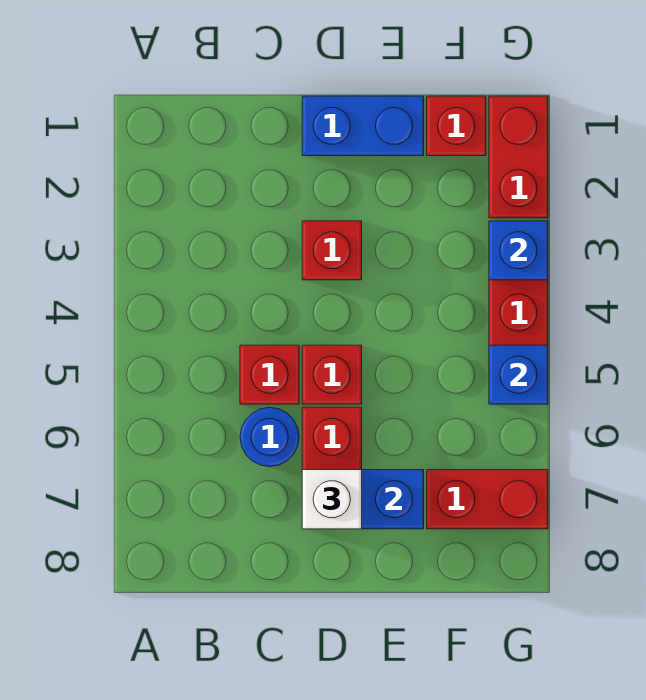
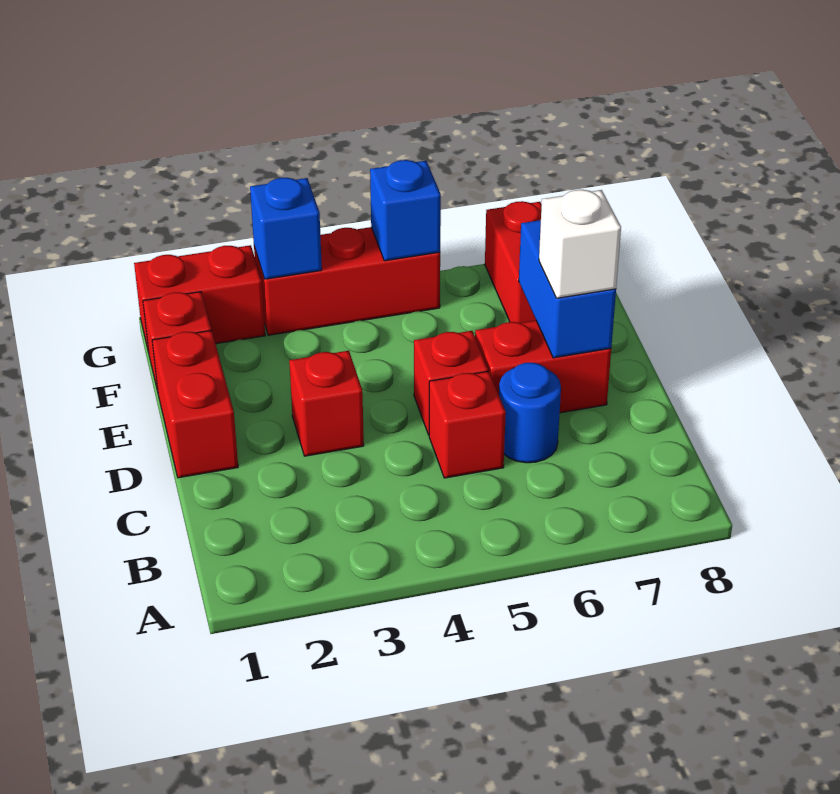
blue brick D1:E1 level 1 -> red brick D1:E1 level 1

